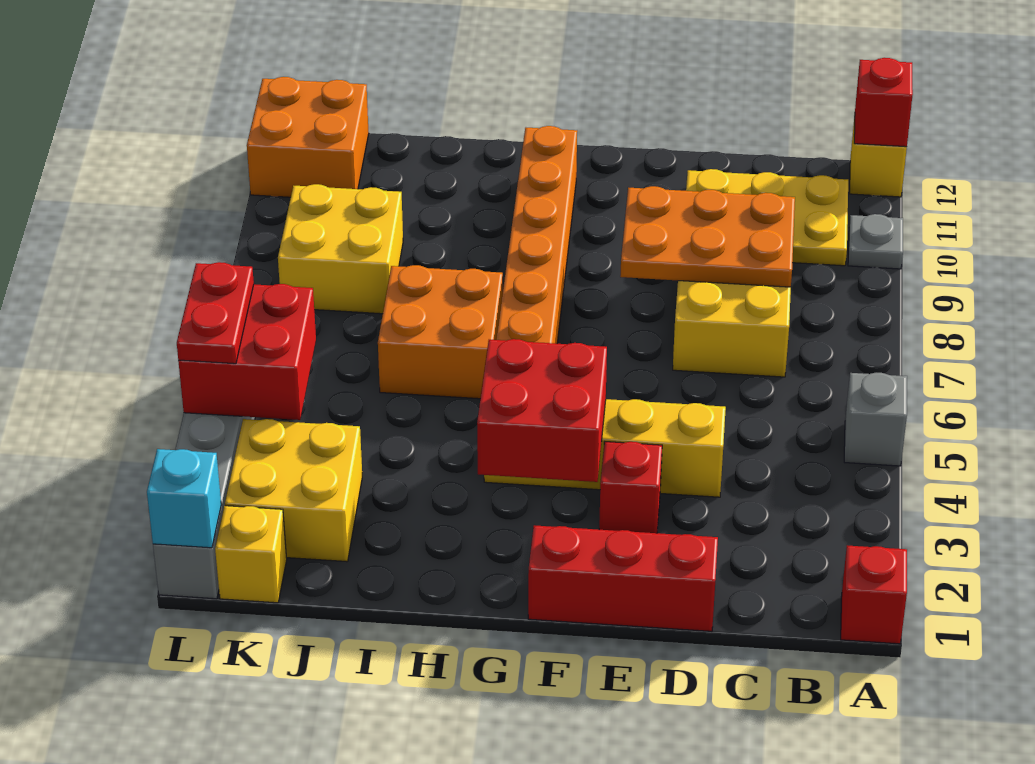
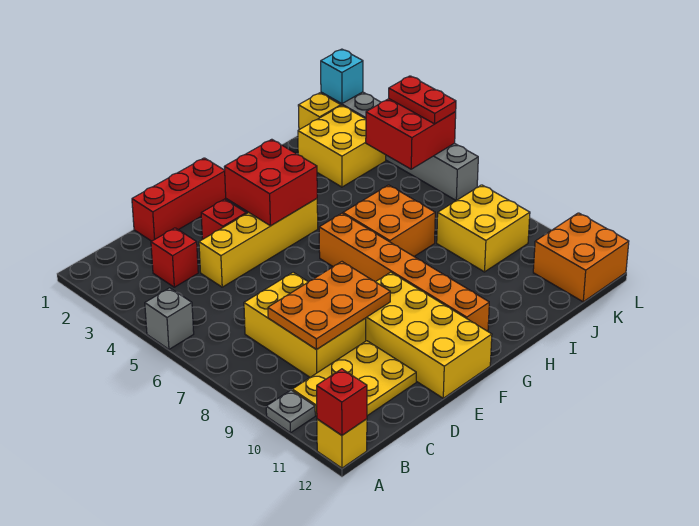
red brick A1 level 1 -> red brick C3 level 1
none -> yellow brick E9:F12 level 1

